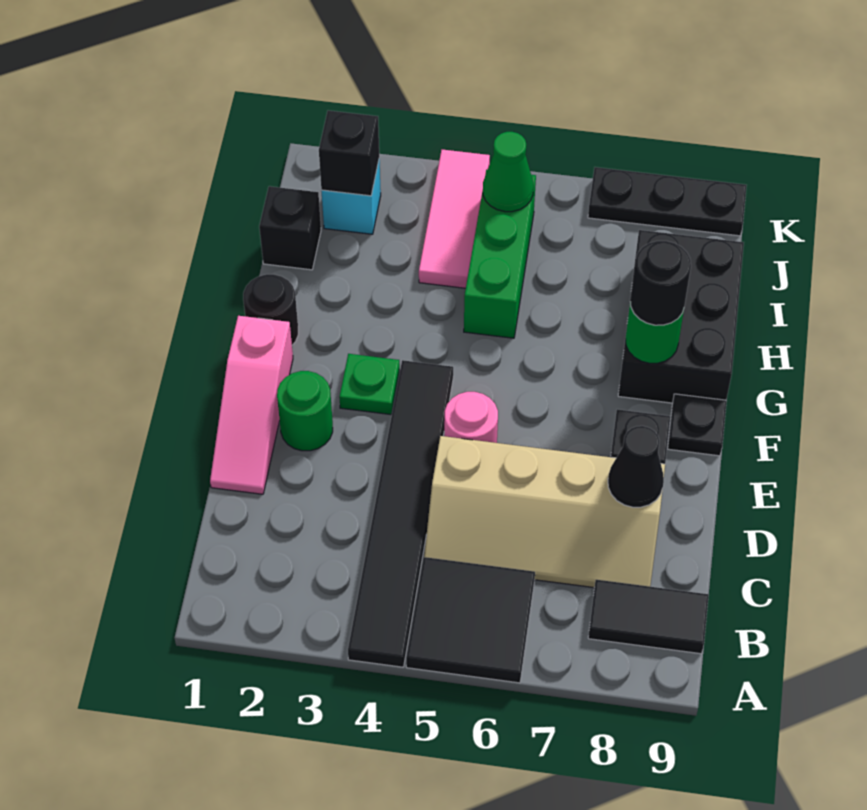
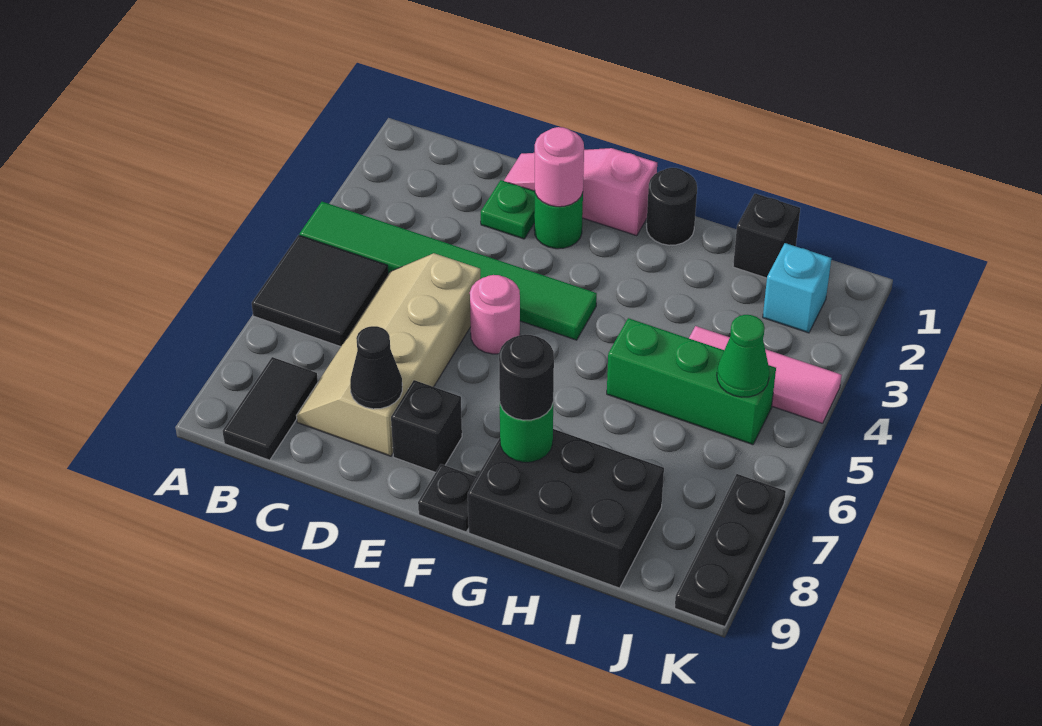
black tile A4:F4 level 1 -> green tile A4:F4 level 1
none -> pink round brick E2 level 2
green plate F3 level 1 -> green plate D2 level 1
black brick J2 level 2 -> none

